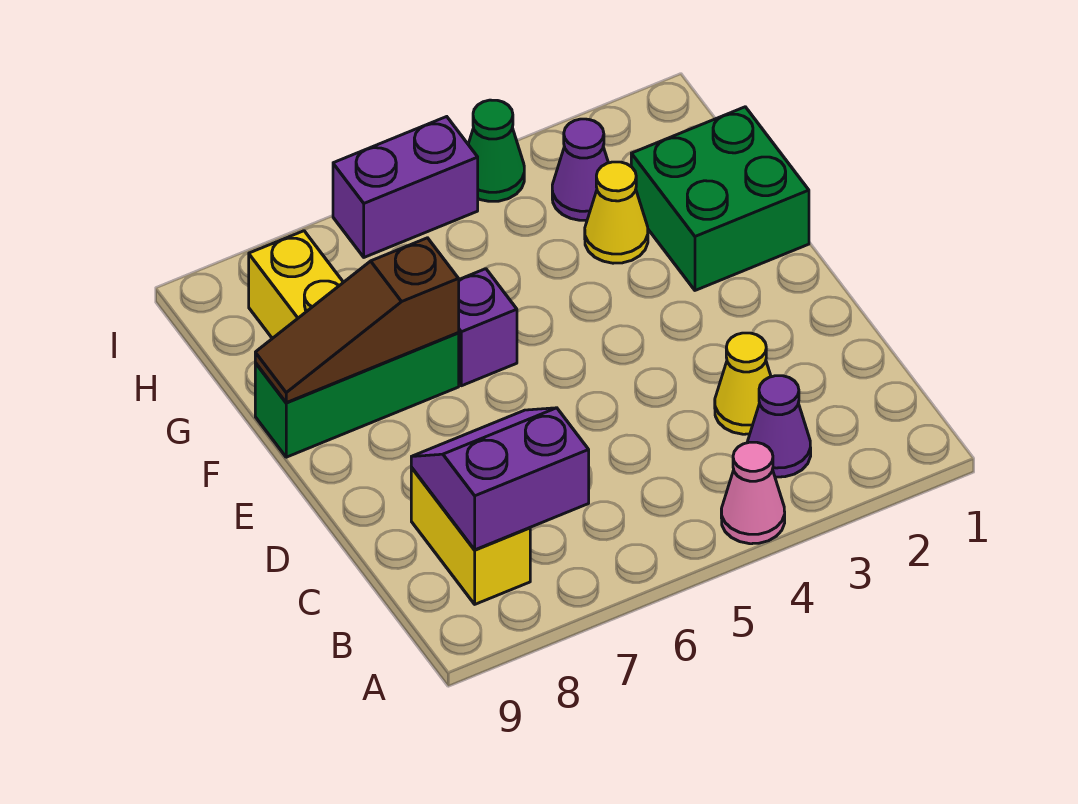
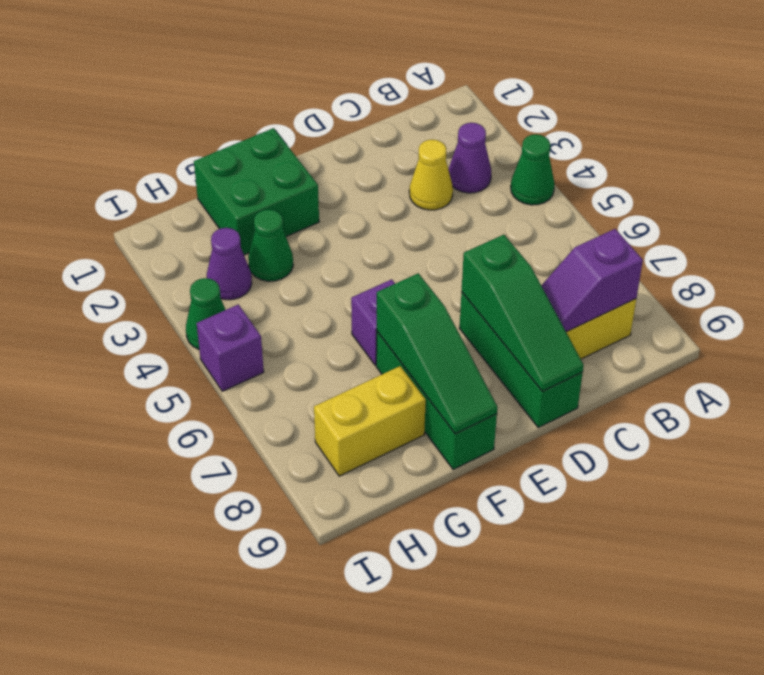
pink cone A4 level 1 -> green cone A4 level 1
purple slope B7:C8 level 2 top B -> purple slope B8:C8 level 2 top B
none -> green brick D7:D9 level 1
none -> green slope D7:D9 level 2 top 7
brown slope F7:F9 level 2 top 7 -> green slope F7:F9 level 2 top 7
yellow cone G3 level 1 -> green cone G3 level 1
purple brick I5:I6 level 1 -> purple brick I5 level 1

